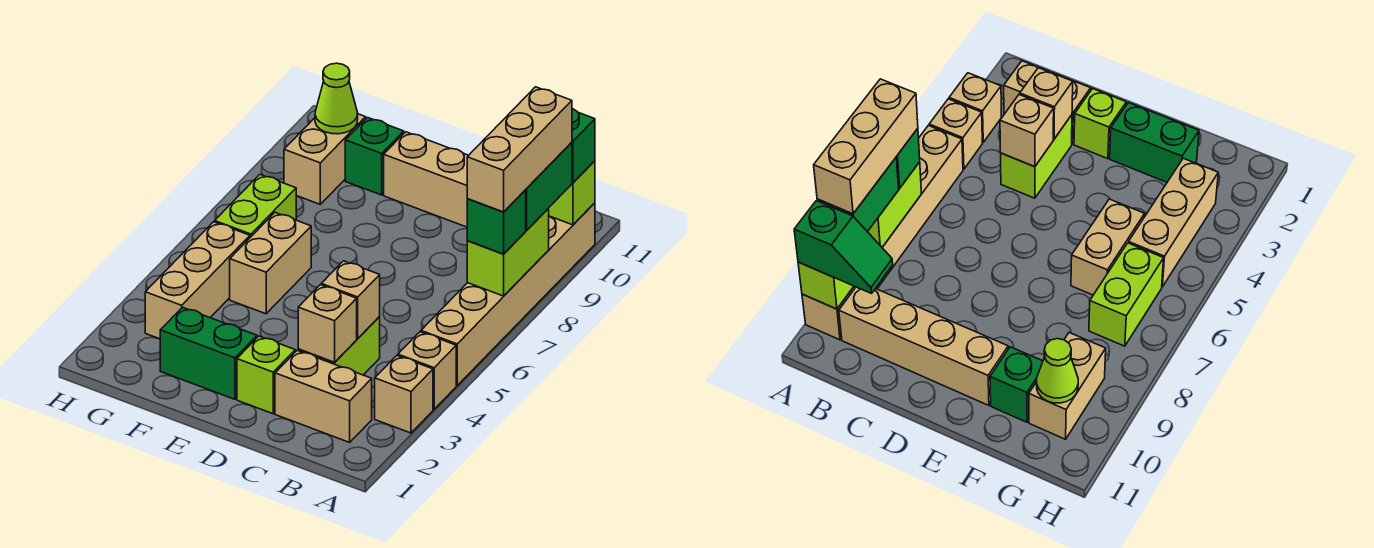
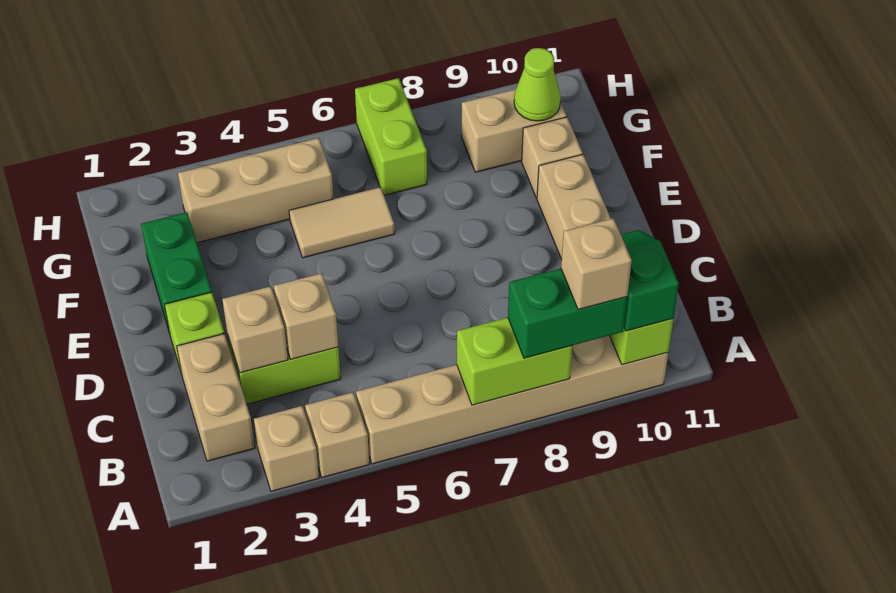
green brick A7 level 3 -> none
tan brick A7:A9 level 4 -> tan brick A9 level 4
tan brick F5:F6 level 1 -> tan tile F5:F6 level 1
green brick F10 level 1 -> tan brick F10 level 1
lime brick G6:G7 level 1 -> lime brick G7:H7 level 1

